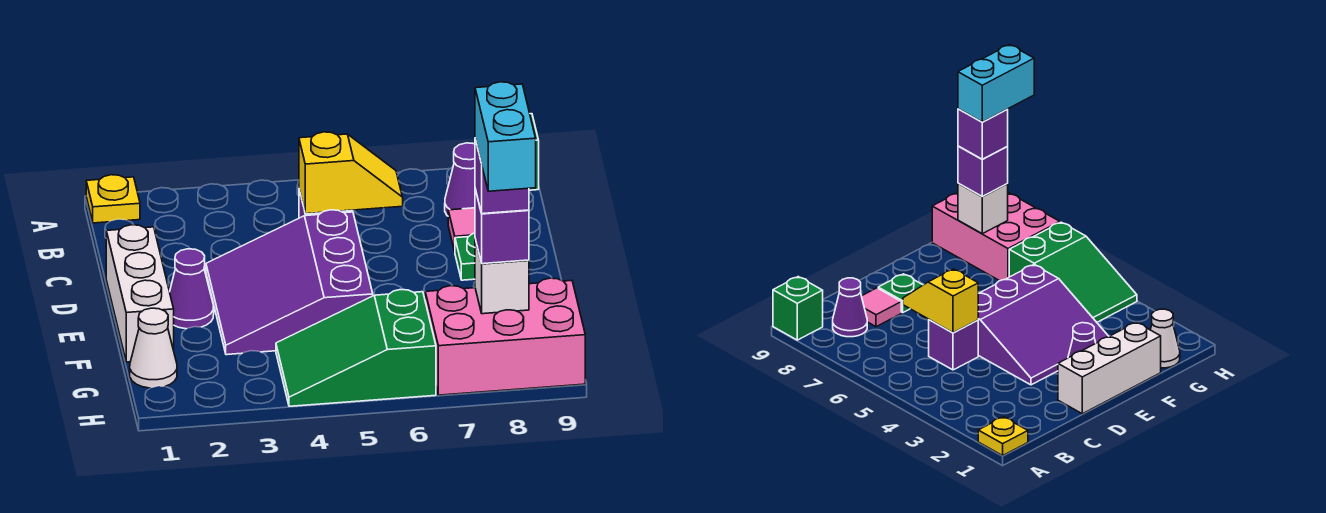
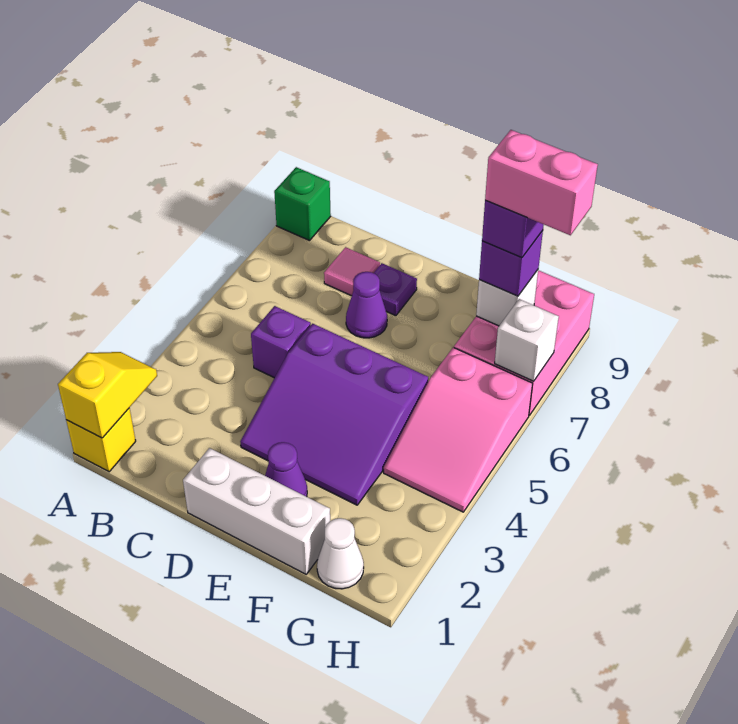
yellow plate A1 level 1 -> yellow brick A1 level 1
purple cone B8 level 1 -> purple cone D7 level 1
yellow slope C5:C6 level 2 top 5 -> yellow slope A1:A2 level 2 top 1
green plate D8 level 1 -> purple plate D8 level 1
green slope G4:H6 level 1 top 6 -> pink slope G4:H6 level 1 top 6
cyan brick G8:H8 level 5 -> pink brick G8:H8 level 5
none -> white brick H7 level 2

